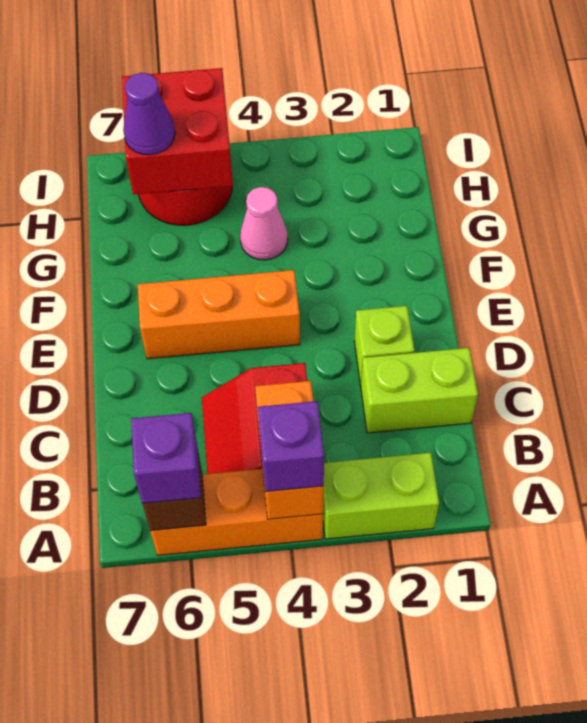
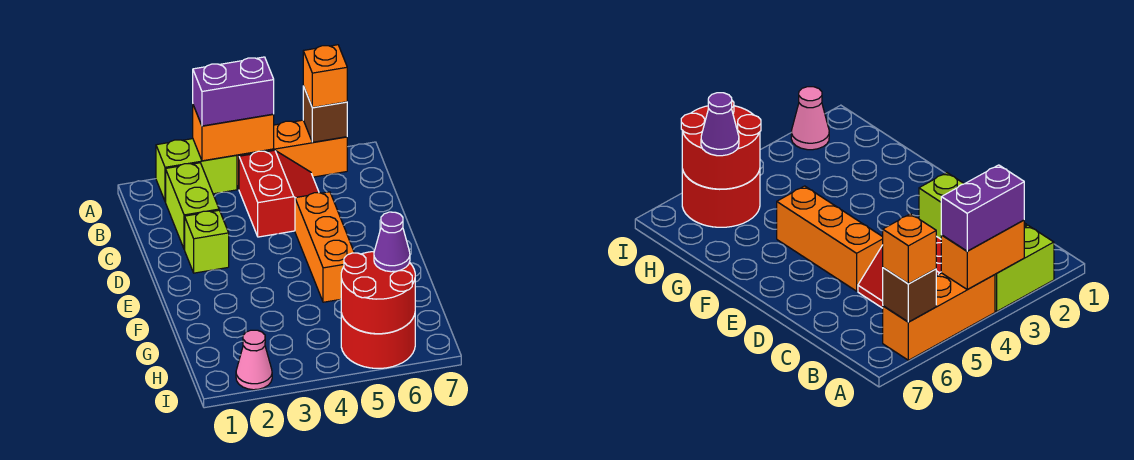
orange brick A4:B4 level 2 -> orange brick A3:A4 level 2
purple brick A4 level 3 -> purple brick A3:A4 level 3
purple brick A6 level 3 -> orange brick A6 level 3
lime brick C1:C2 level 1 -> lime brick B2:C2 level 1
orange brick E4:E6 level 1 -> orange brick D5:F5 level 1
pink cone G4 level 1 -> pink cone I2 level 1
red brick H5:I6 level 2 -> red round brick H5:I6 level 2

